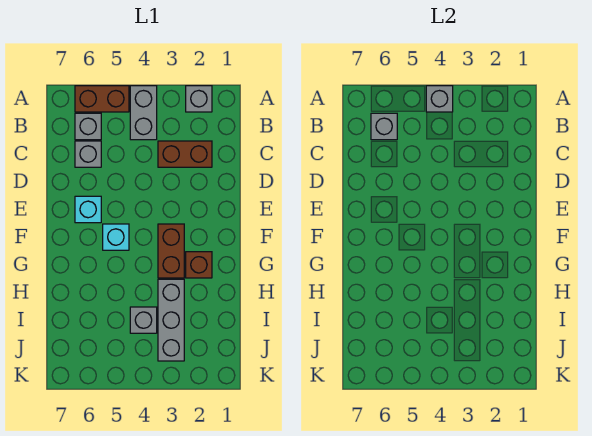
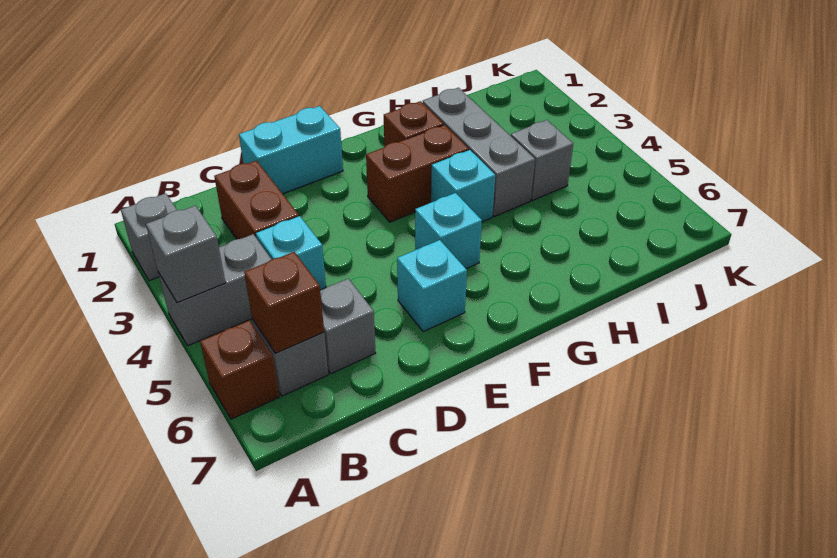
brown brick A5:A6 level 1 -> brown brick A6 level 1
grey brick B6 level 2 -> brown brick B6 level 2
none -> cyan brick C4 level 1
none -> cyan brick D1:E1 level 1
none -> cyan brick G4 level 1
grey brick H3:J3 level 1 -> grey brick H2:H4 level 1

